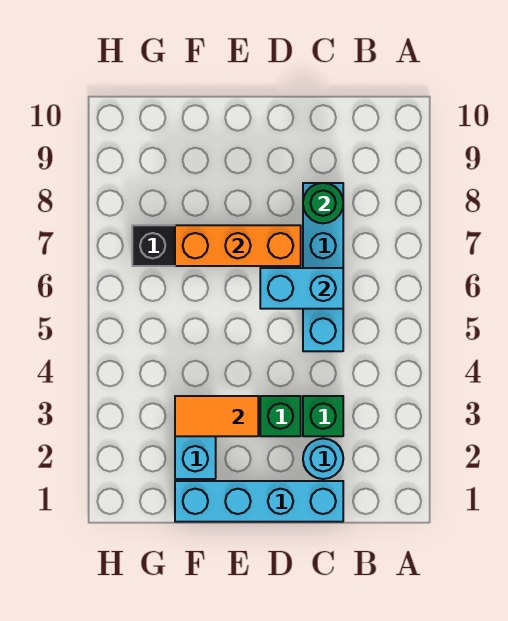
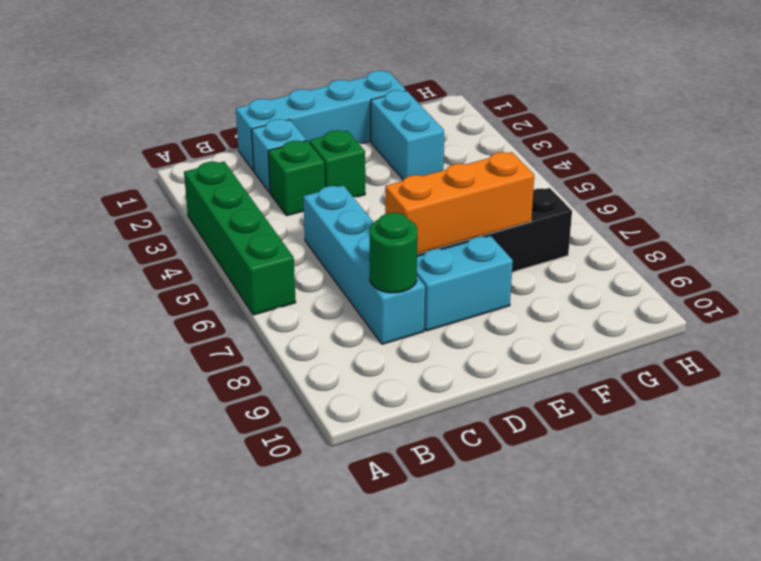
none -> green brick A3:A6 level 1
cyan round brick C2 level 1 -> cyan brick C2 level 1
cyan brick C6:D6 level 2 -> cyan brick D8:E8 level 1
orange tile E3:F3 level 2 -> none

